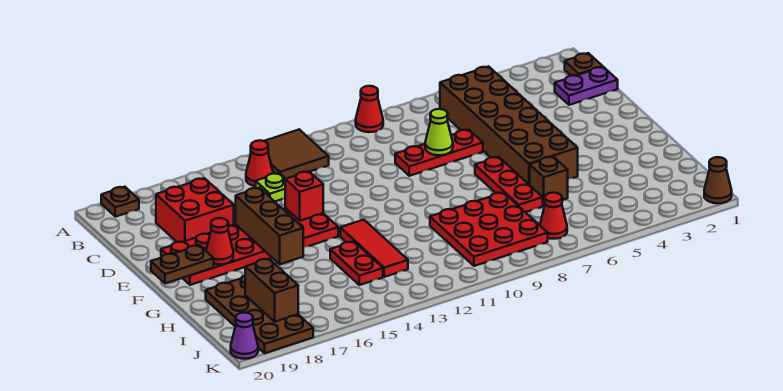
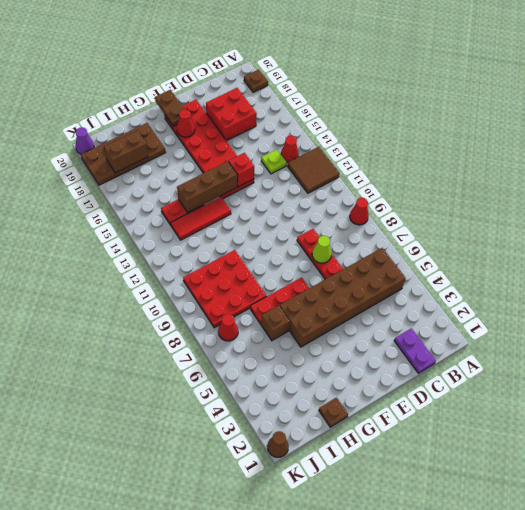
brown plate B1 level 1 -> brown plate H1 level 1
brown brick E16:G16 level 2 -> brown brick F14:H14 level 2

